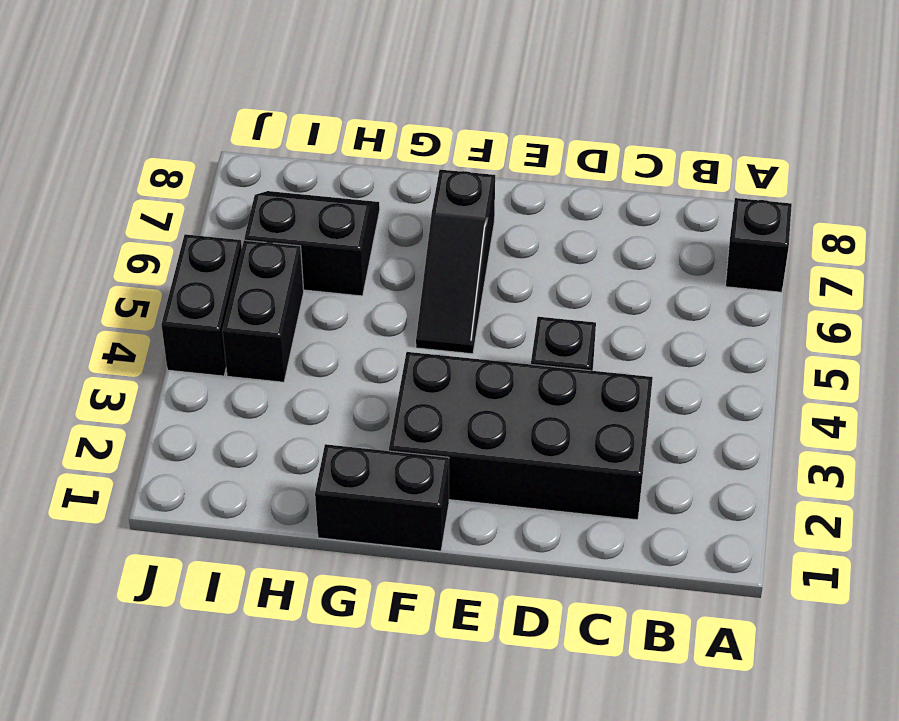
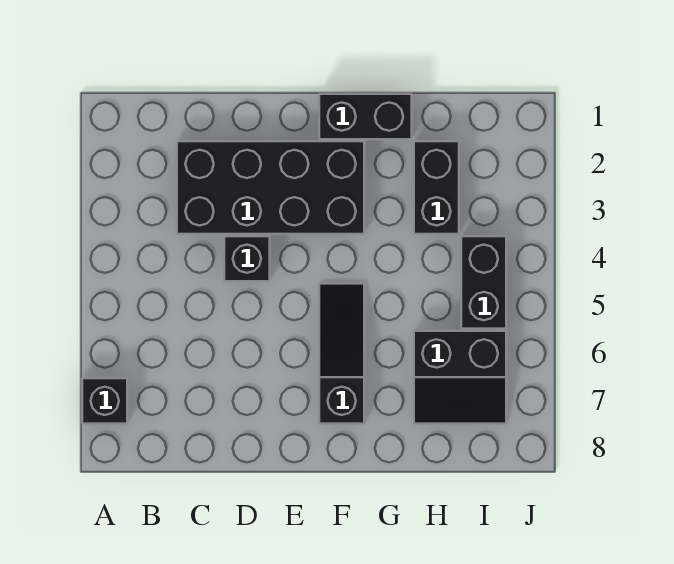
black brick J4:J5 level 1 -> black brick H2:H3 level 1

